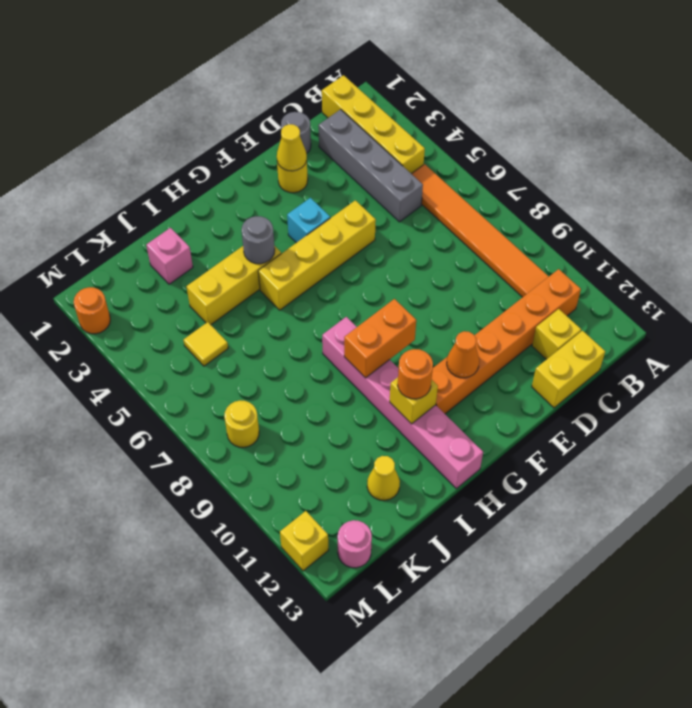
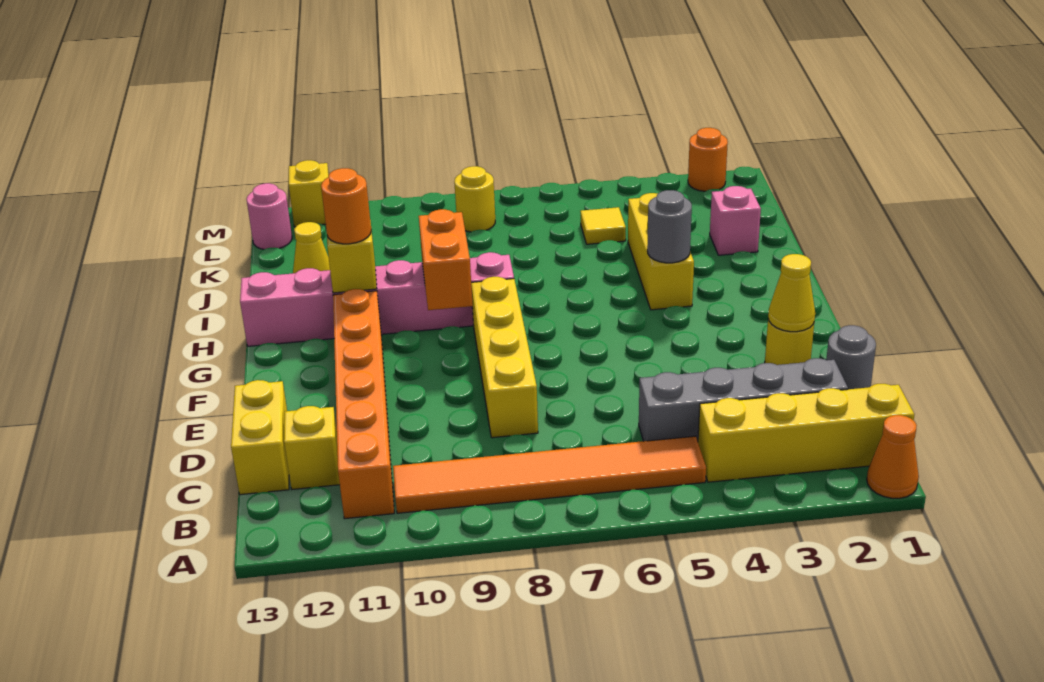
yellow brick E5:H5 level 1 -> yellow brick D8:G8 level 1
cyan brick F4 level 1 -> none
orange cone F11 level 2 -> orange cone A1 level 1

